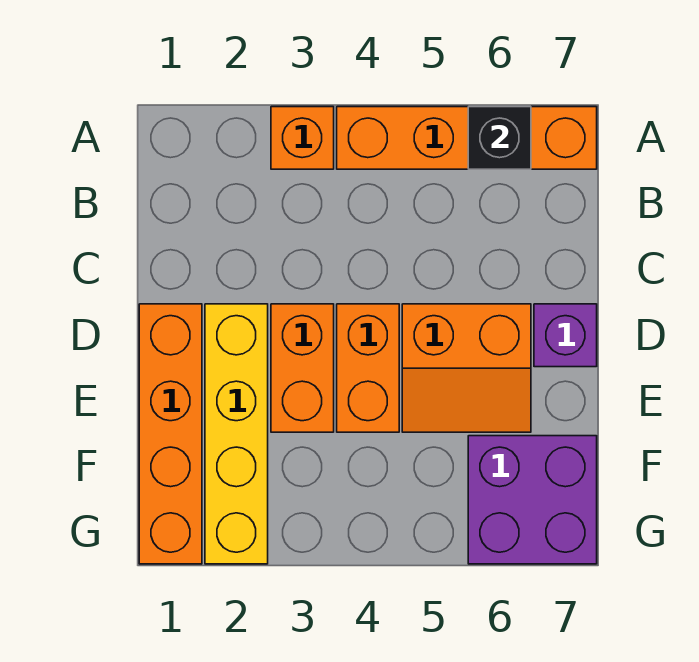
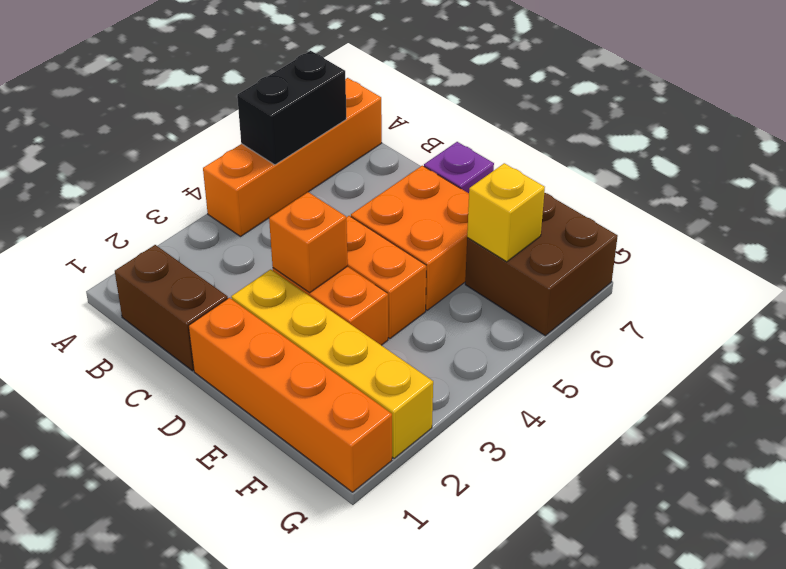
orange brick A3 level 1 -> orange brick D3 level 2
black brick A6 level 2 -> black brick A5:A6 level 2
none -> brown brick B1:C1 level 1
orange slope D5:E6 level 1 top D -> orange brick D5:E6 level 1
purple brick F6:G7 level 1 -> brown brick F6:G7 level 1
none -> yellow brick F6 level 2

